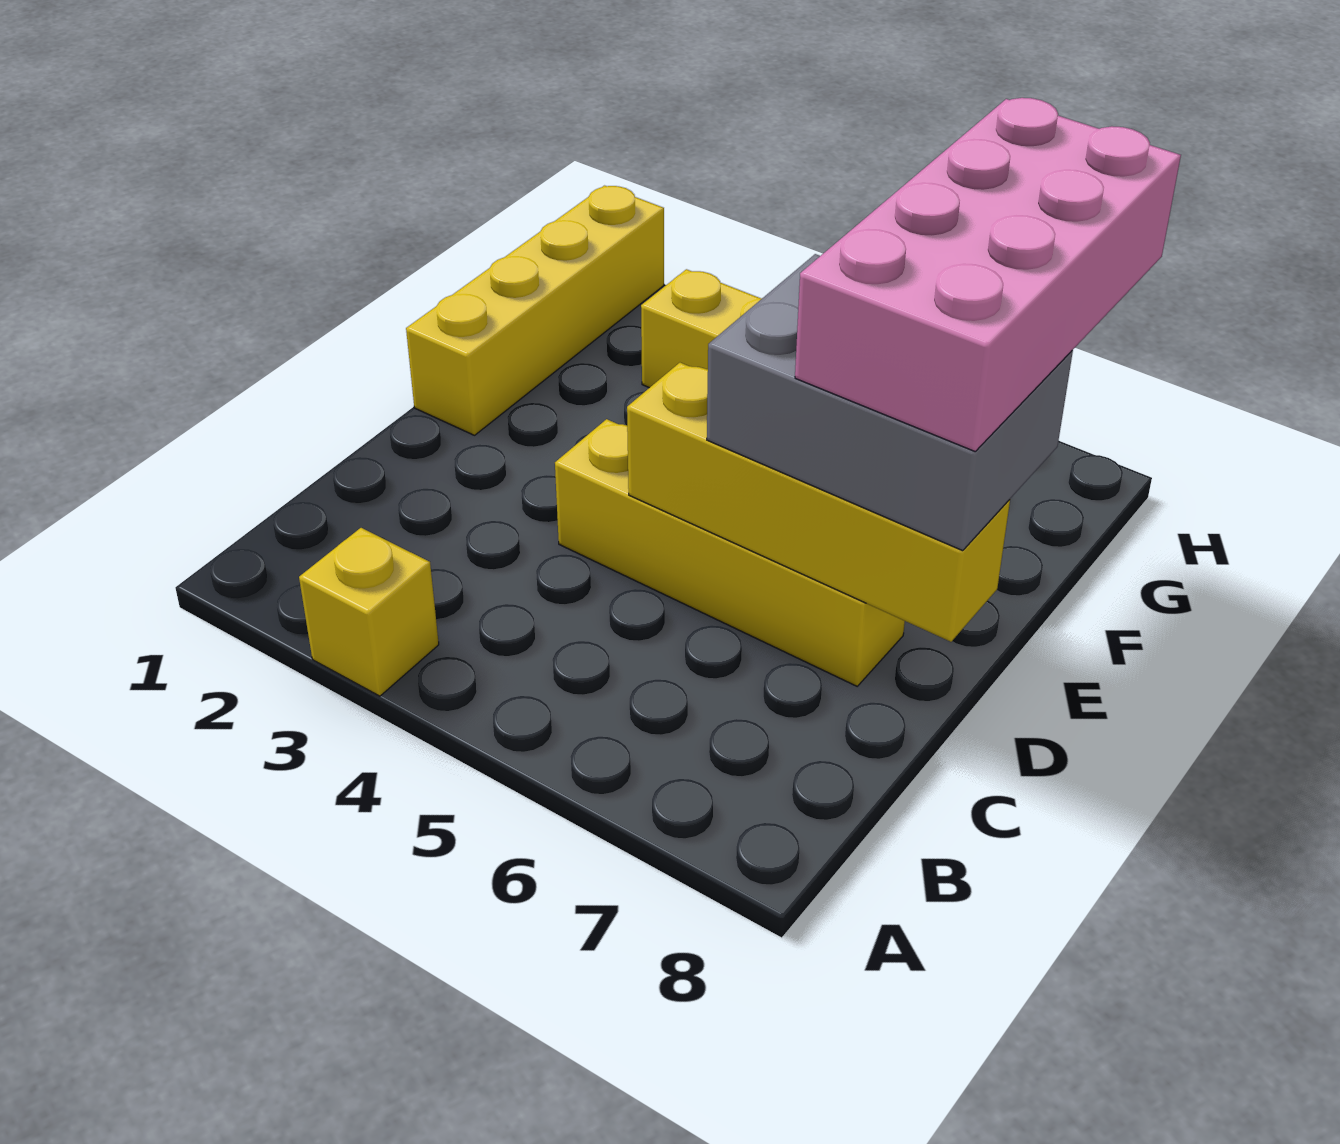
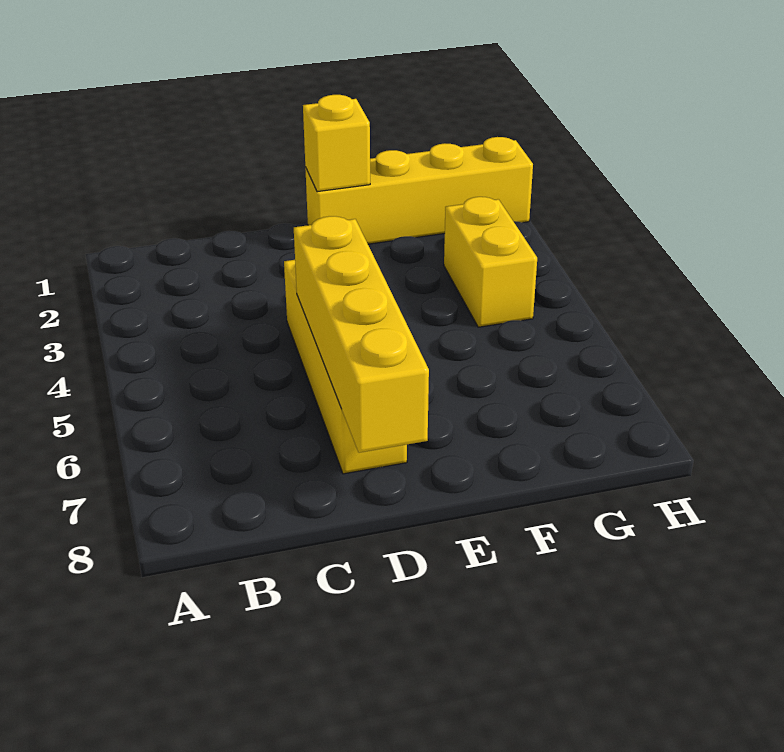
yellow brick A3 level 1 -> yellow brick E1 level 2
grey brick D6:E8 level 3 -> none
pink brick D7:G8 level 4 -> none

